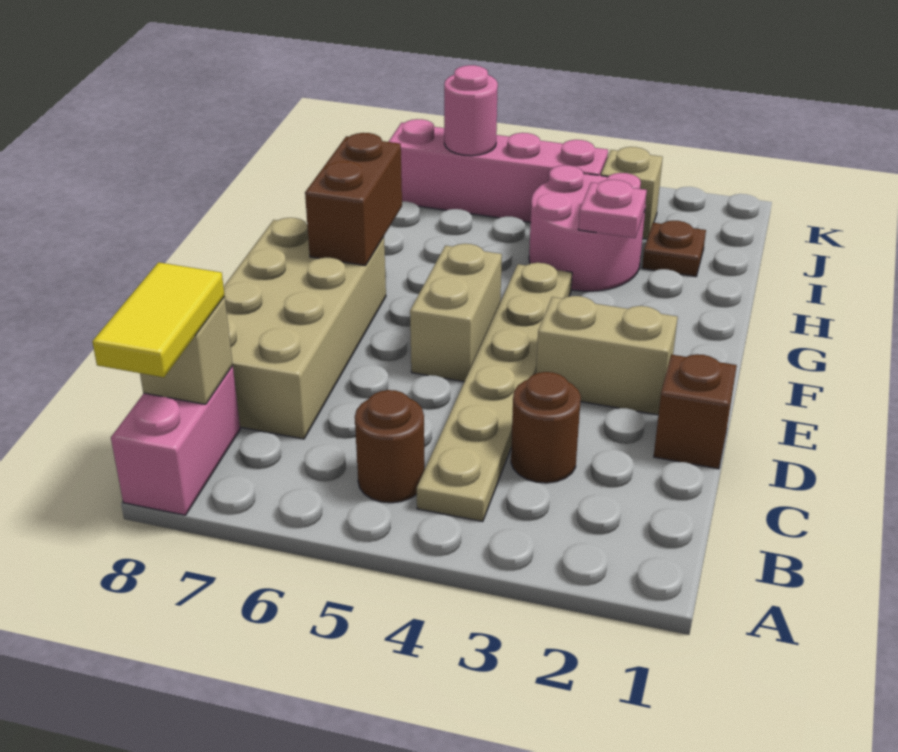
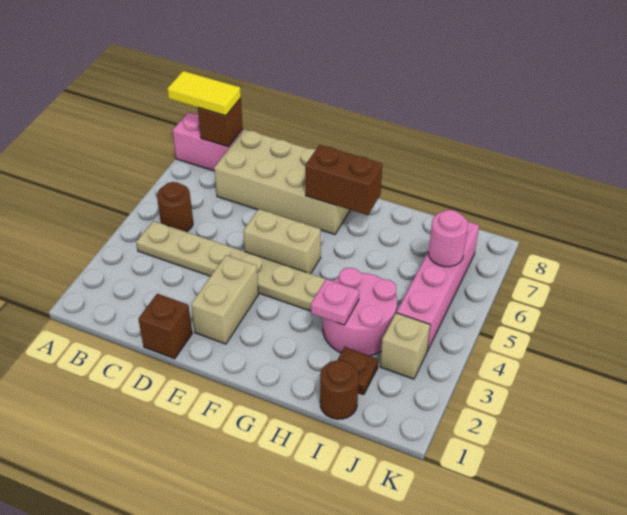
tan brick B8 level 2 -> brown brick B8 level 2
brown round brick C3 level 1 -> brown round brick I1 level 1

